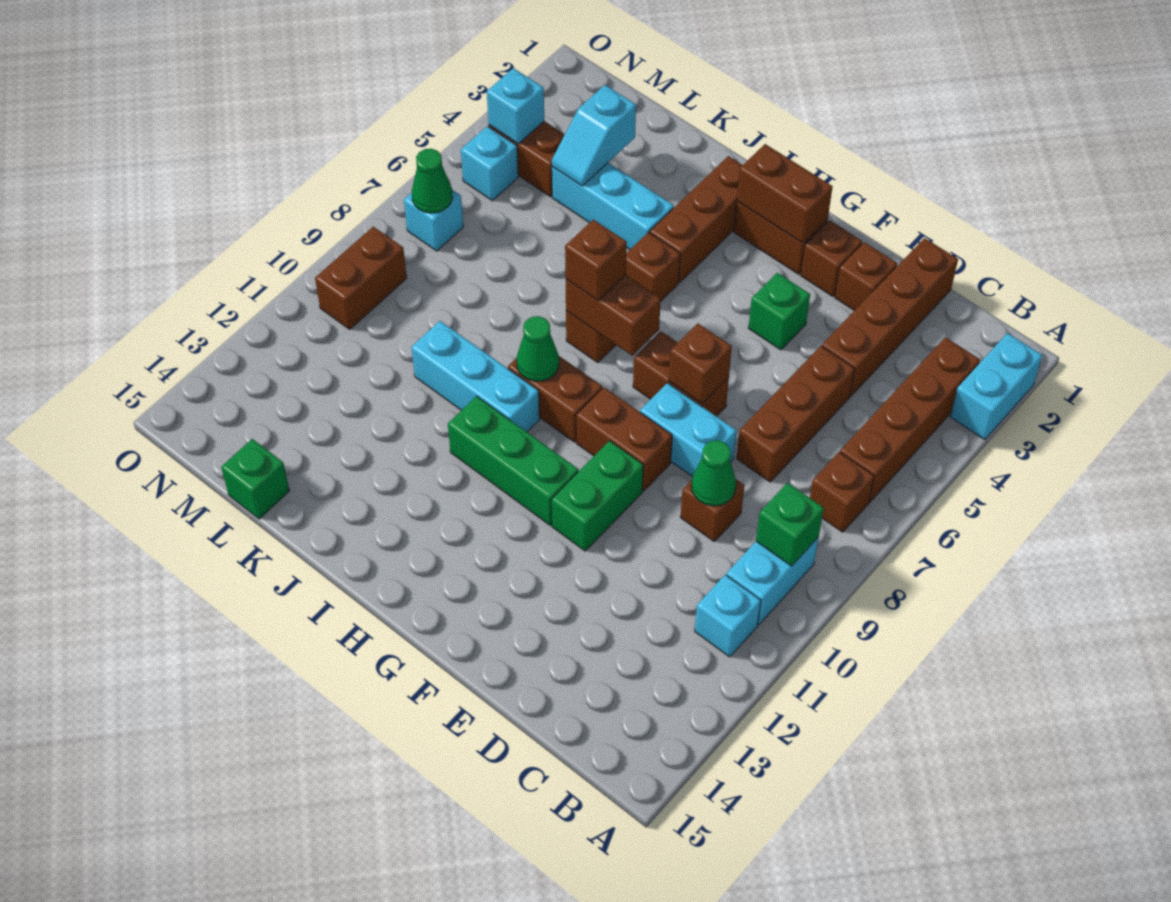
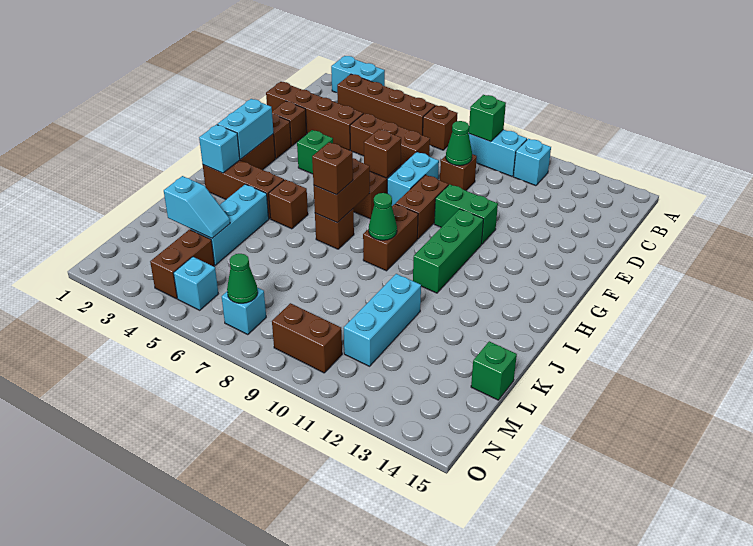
brown brick G2:H2 level 2 -> cyan brick G2:H2 level 2
cyan brick I10:K10 level 1 -> cyan brick K11:M11 level 1
cyan brick N4 level 2 -> cyan brick I2 level 2

